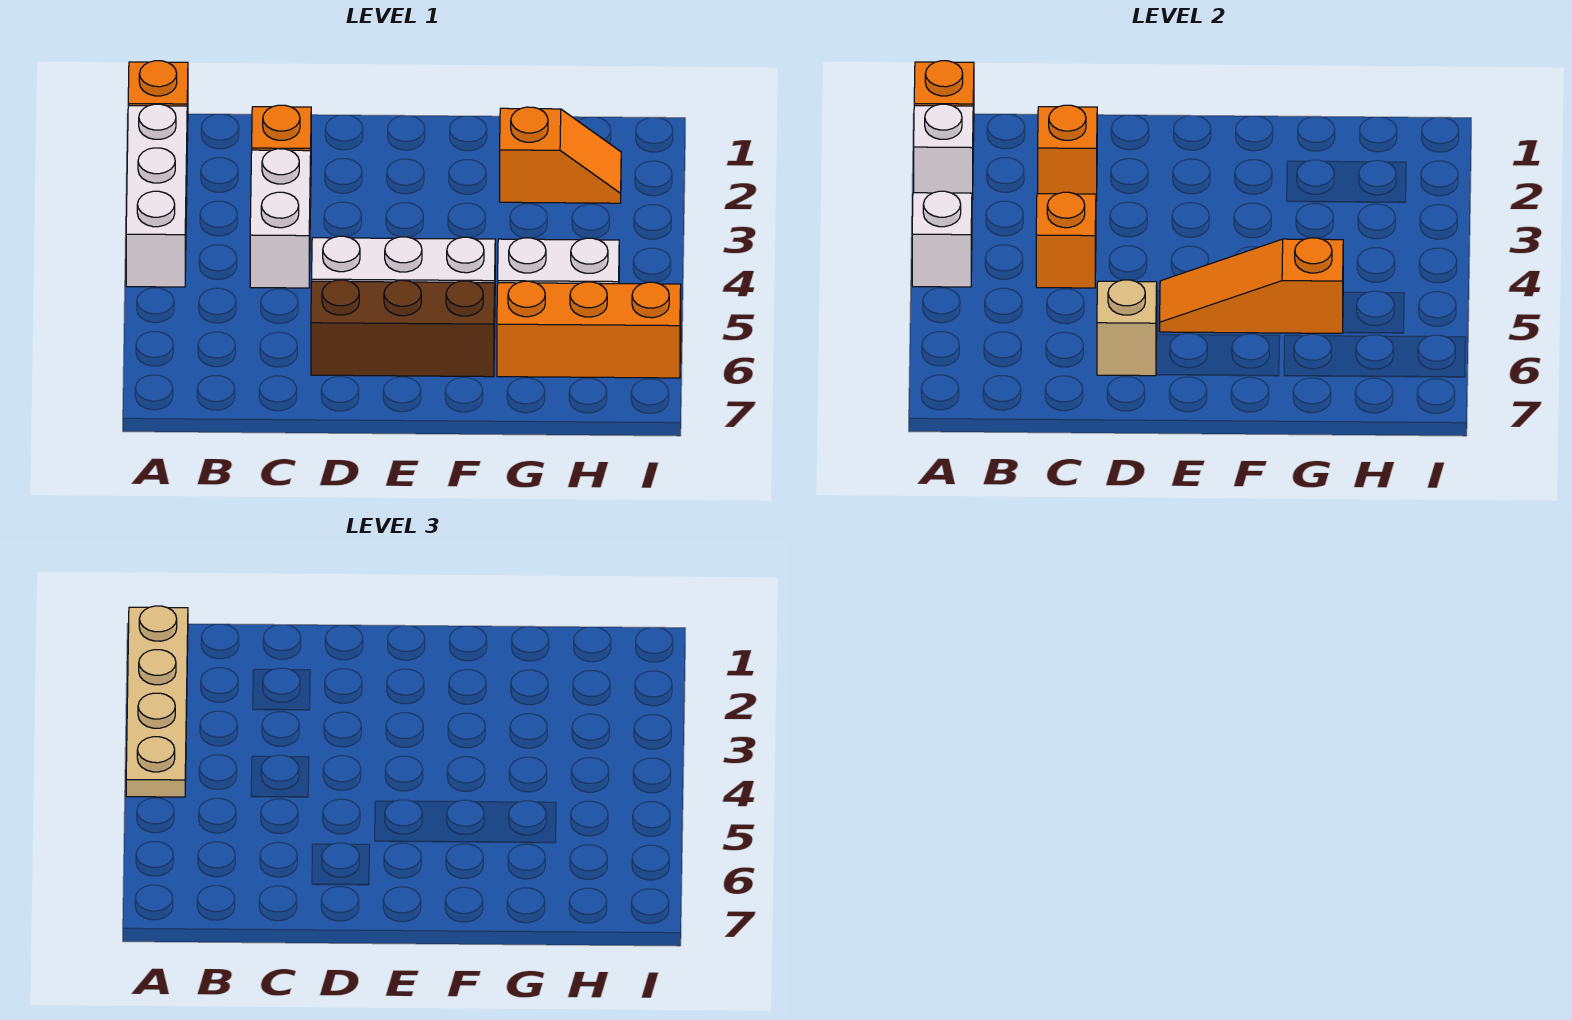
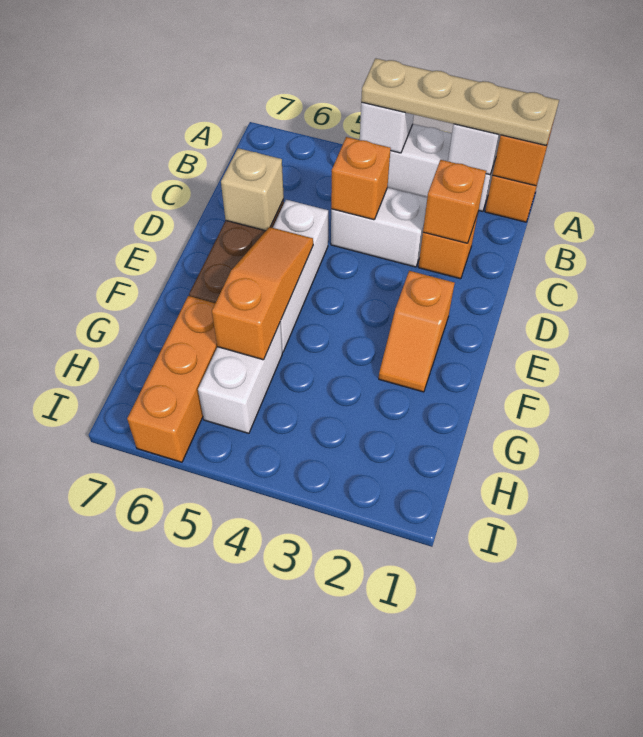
orange slope G2:H2 level 1 top G -> orange slope E2:F2 level 1 top E

